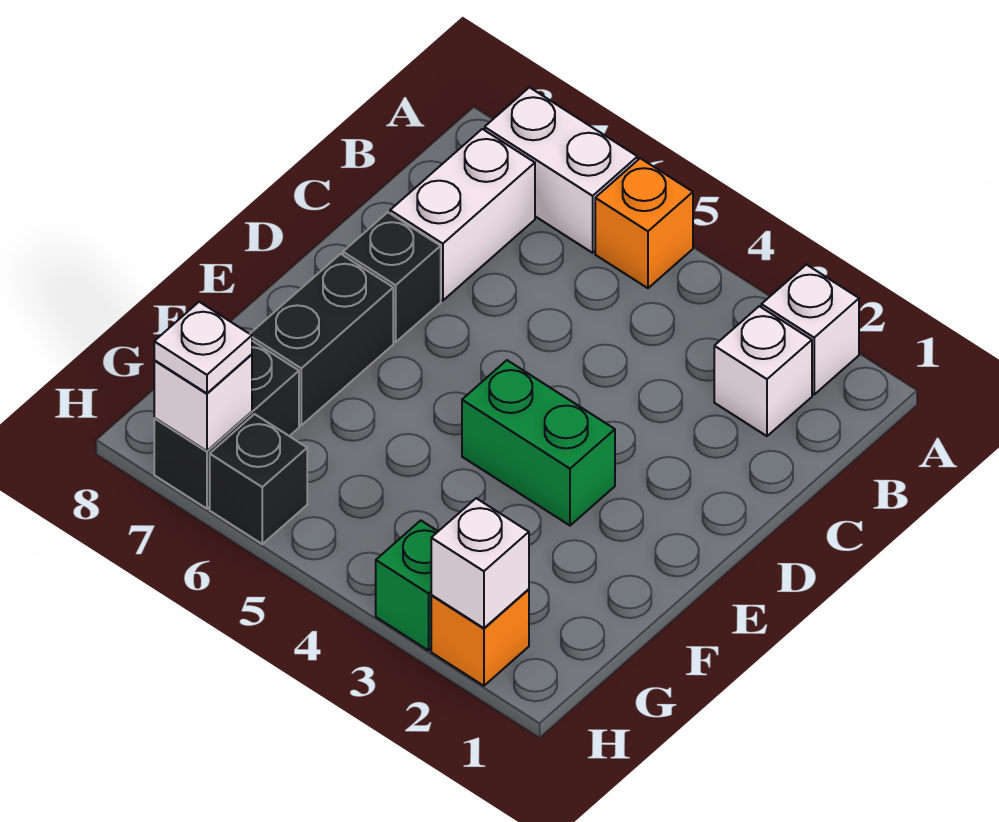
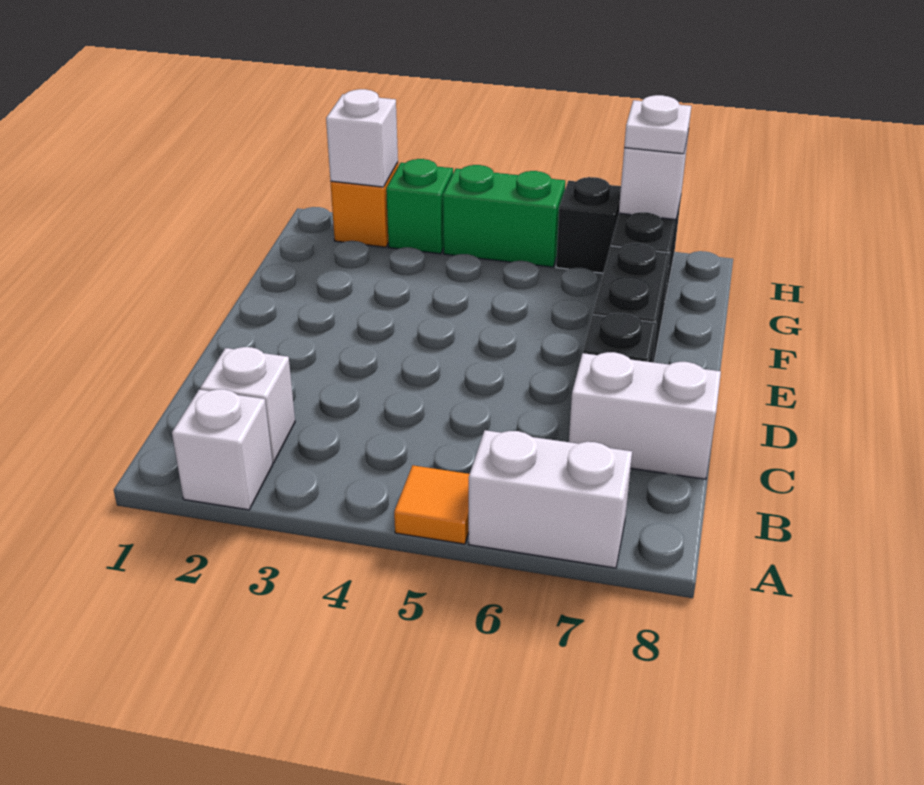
orange brick A5 level 1 -> orange tile A5 level 1
white brick B7:C7 level 1 -> white brick C7:C8 level 1
green brick E3:E4 level 1 -> green brick H4:H5 level 1

